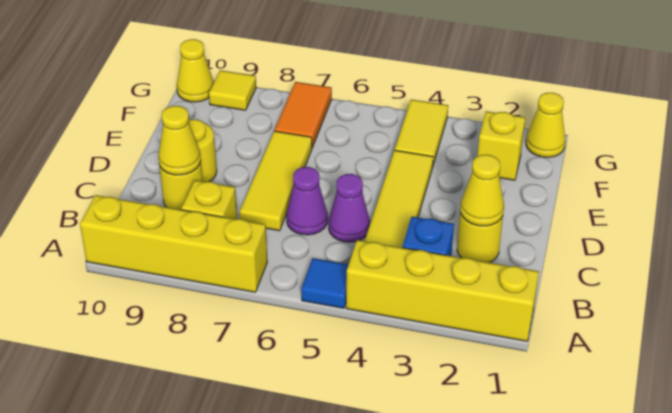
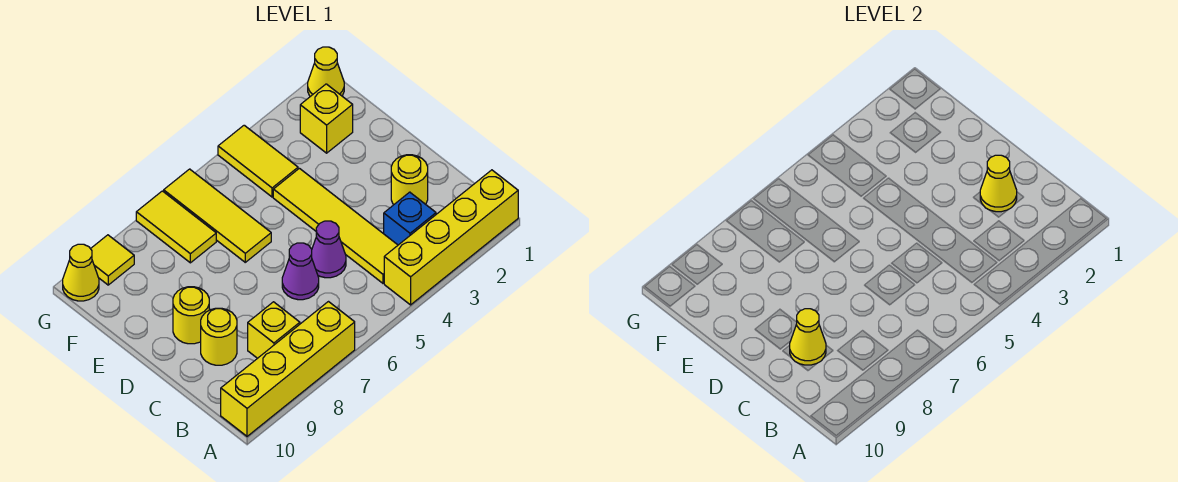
blue tile A5 level 1 -> none
yellow tile C7:E7 level 1 -> yellow tile E6:G6 level 1
orange tile F7:G7 level 1 -> yellow tile F7:G7 level 1

